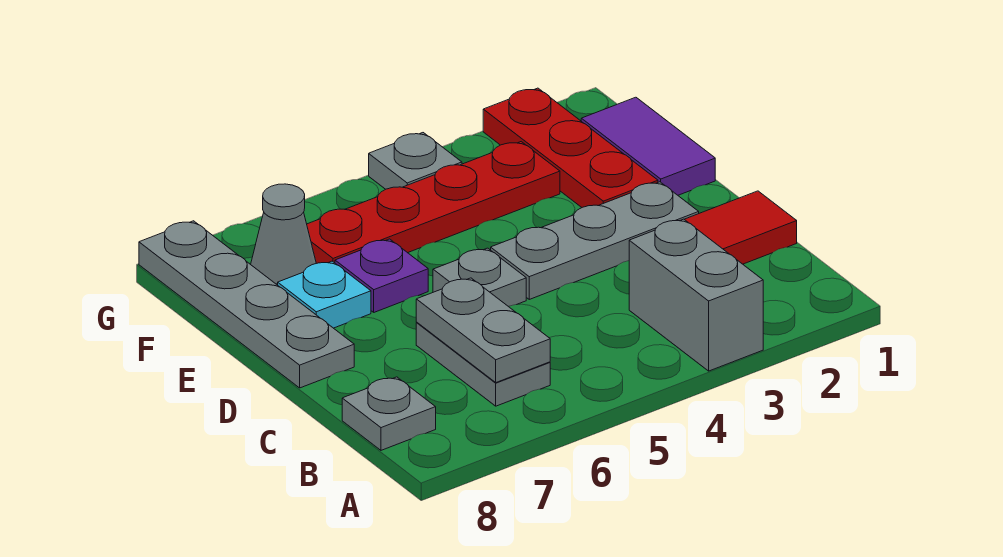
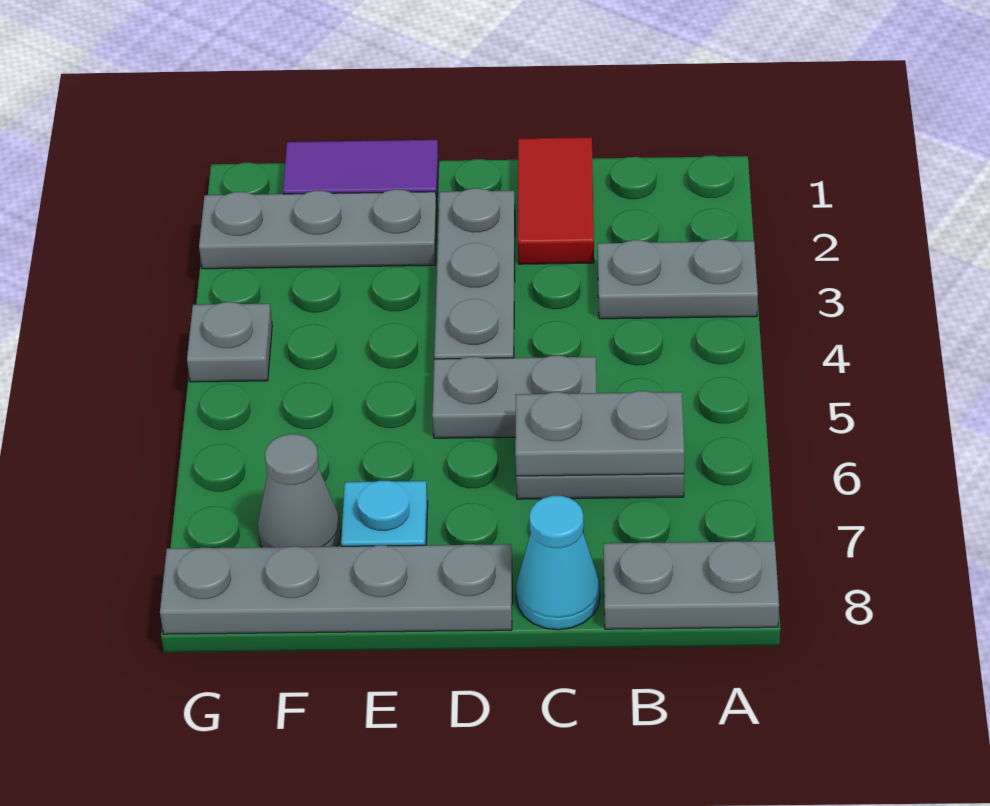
grey brick A3:B3 level 1 -> grey plate A3:B3 level 1
grey plate B8 level 1 -> grey plate A8:B8 level 1
none -> cyan cone C8 level 1
grey plate D5 level 1 -> grey plate C5:D5 level 1
red plate E2:G2 level 1 -> grey plate E2:G2 level 1
purple plate E6 level 1 -> none
red plate F3:F6 level 1 -> none

